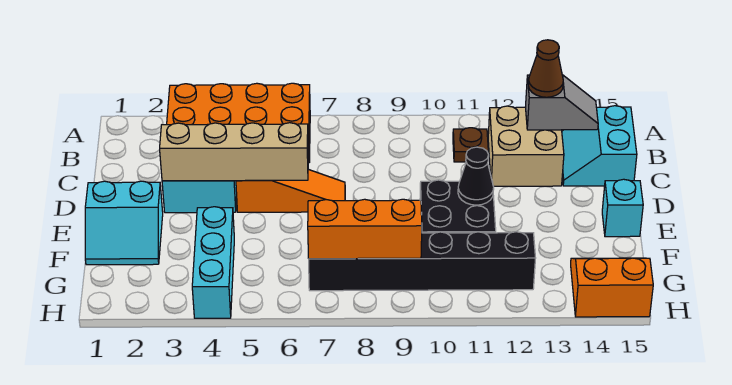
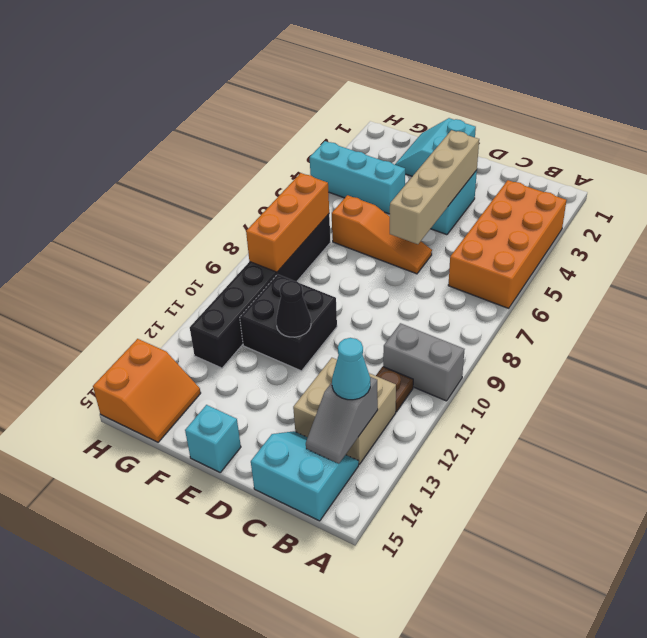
none -> grey brick A10:B10 level 1
brown cone B13 level 3 -> cyan cone B13 level 3
orange slope D5:D7 level 1 top 5 -> orange slope D6:F6 level 1 top F

